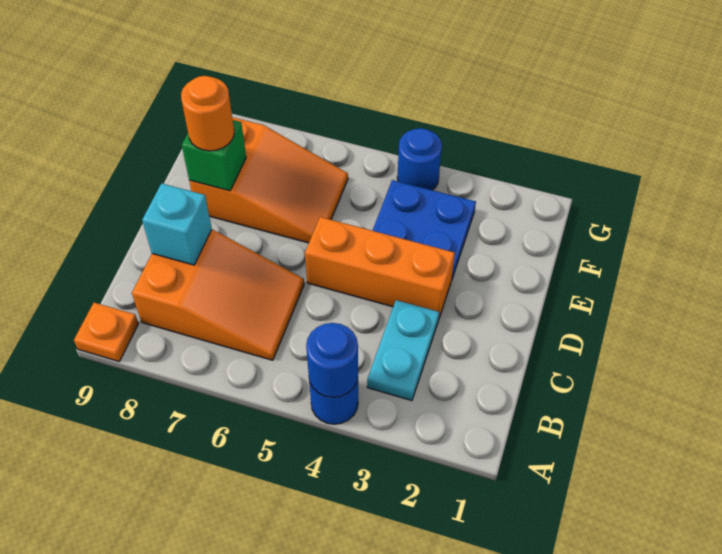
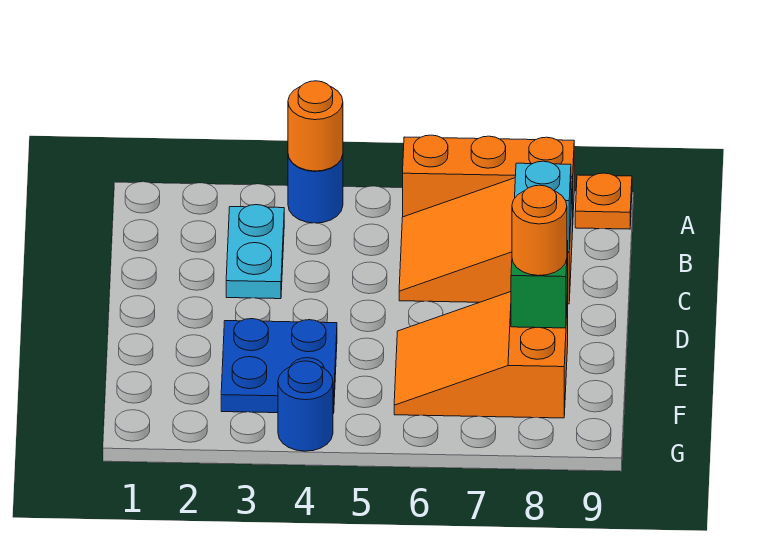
blue round brick A4 level 2 -> orange round brick A4 level 2
orange brick D3:D5 level 1 -> orange brick A6:A8 level 1

